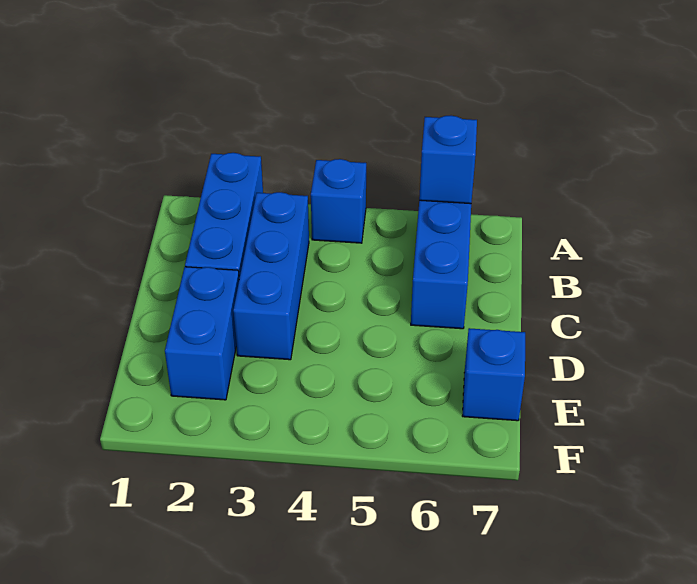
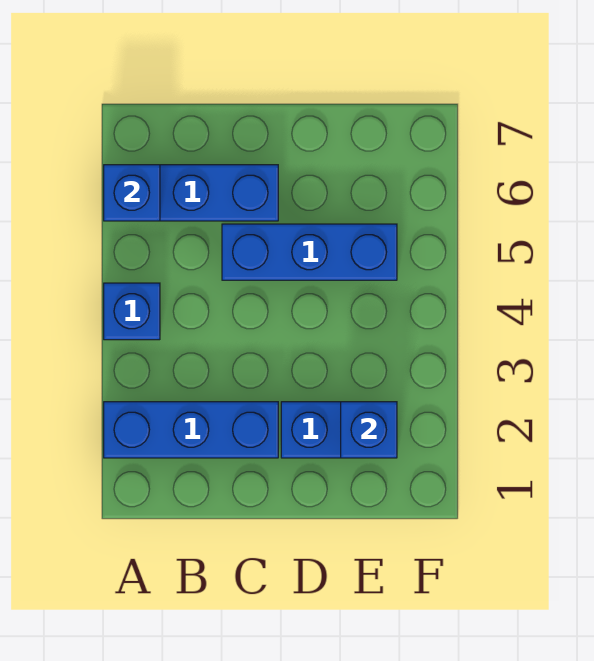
blue brick B3:D3 level 1 -> blue brick C5:E5 level 1
blue brick E7 level 1 -> blue brick E2 level 2

